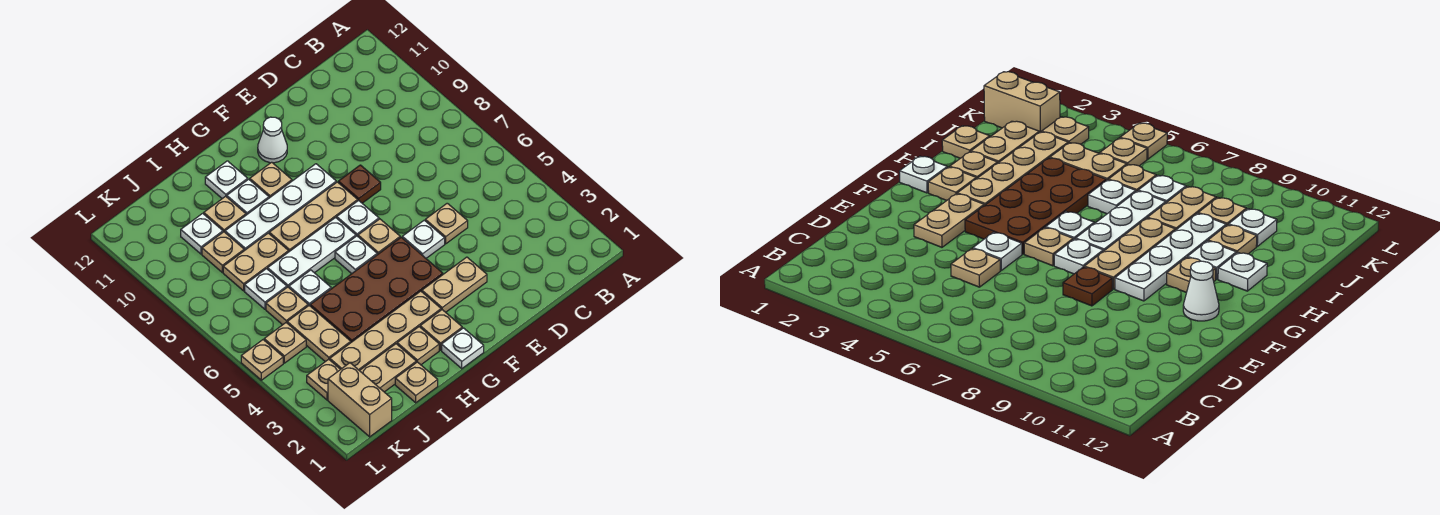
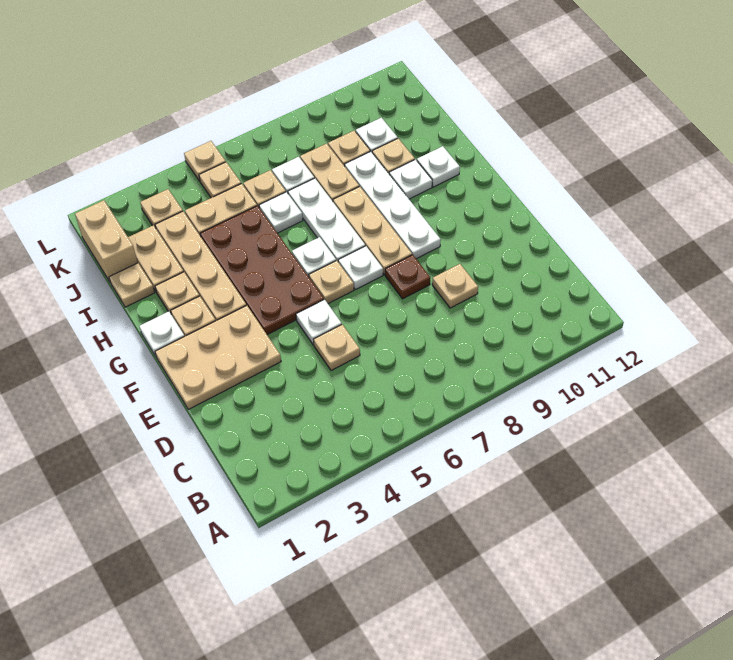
tan plate E3:F3 level 1 -> tan plate E1:F3 level 1
white cone F11 level 1 -> none
tan plate G10 level 1 -> tan plate D9 level 1
tan brick K1:K2 level 1 -> tan brick J1:K1 level 1

